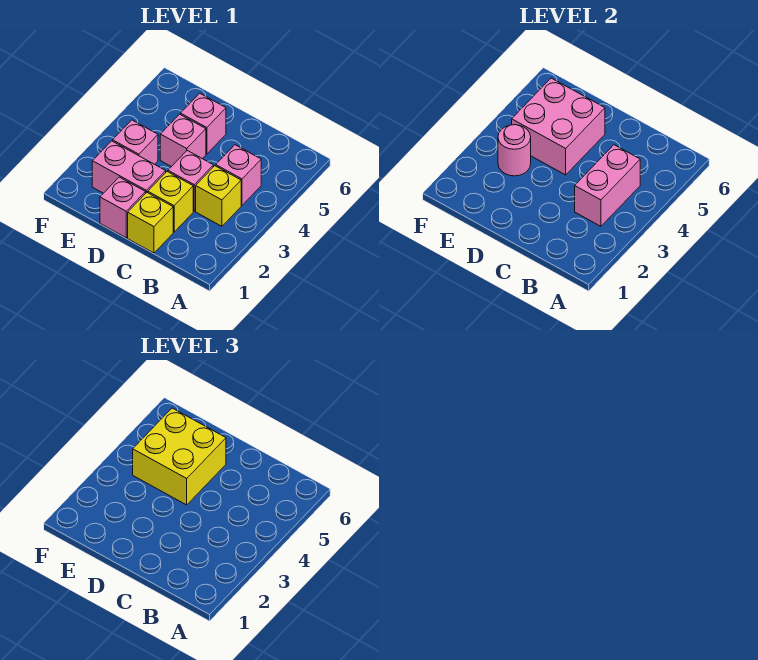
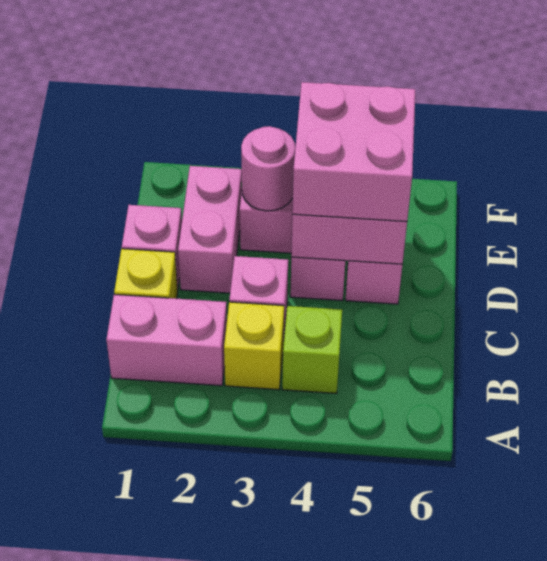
pink brick B3:B4 level 2 -> pink brick B1:B2 level 1
pink brick B4 level 1 -> lime brick B4 level 1
yellow brick C2 level 1 -> none
yellow brick D4:E5 level 3 -> pink brick D4:E5 level 3

